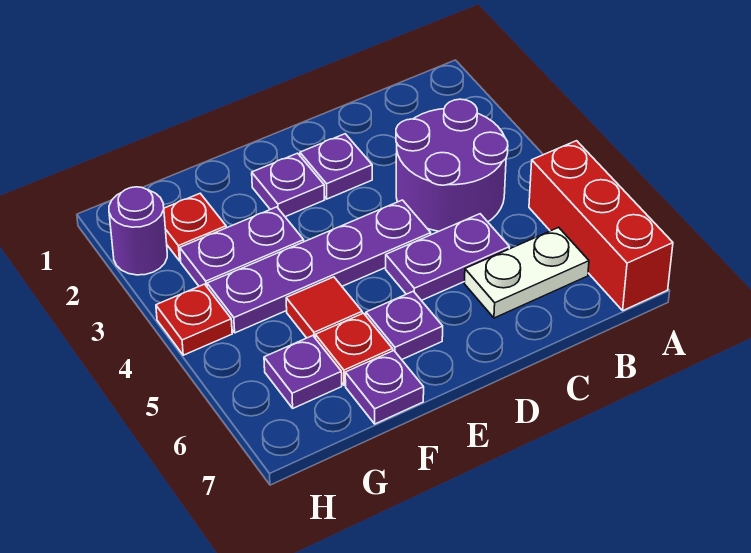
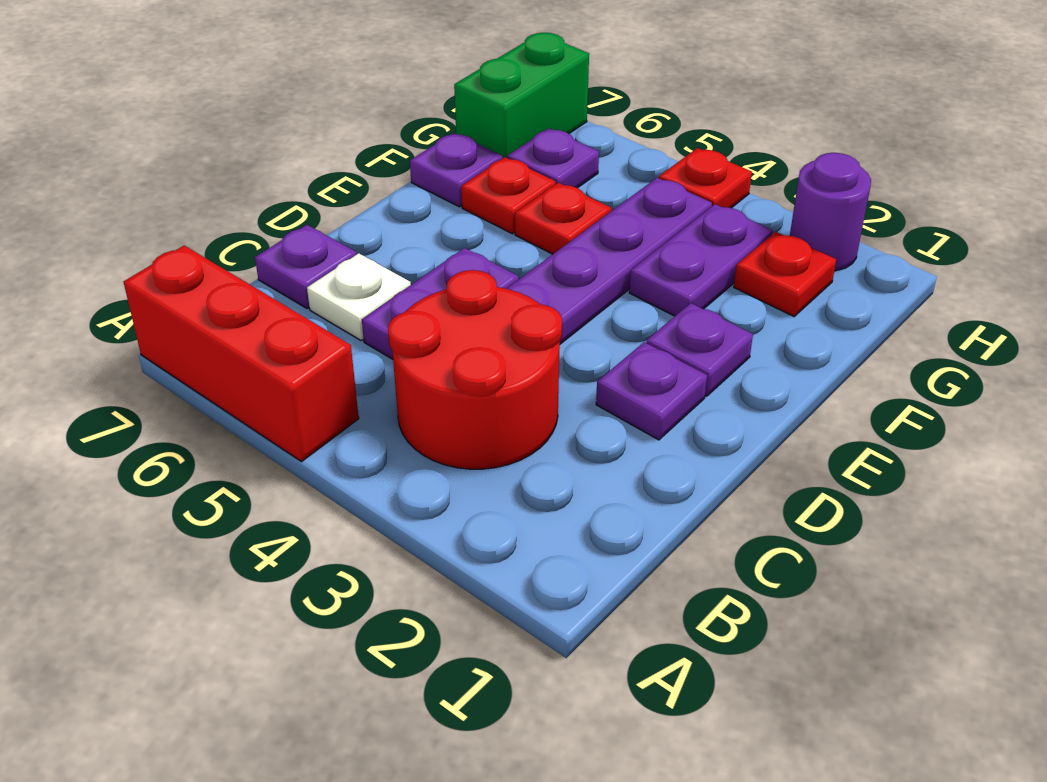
purple round brick B3:C4 level 1 -> red round brick B3:C4 level 1
white plate B6:C6 level 1 -> white plate C6 level 1
purple plate E6 level 1 -> purple plate C7 level 1
red tile F5 level 1 -> red plate F5 level 1
none -> green brick G7:H7 level 1

